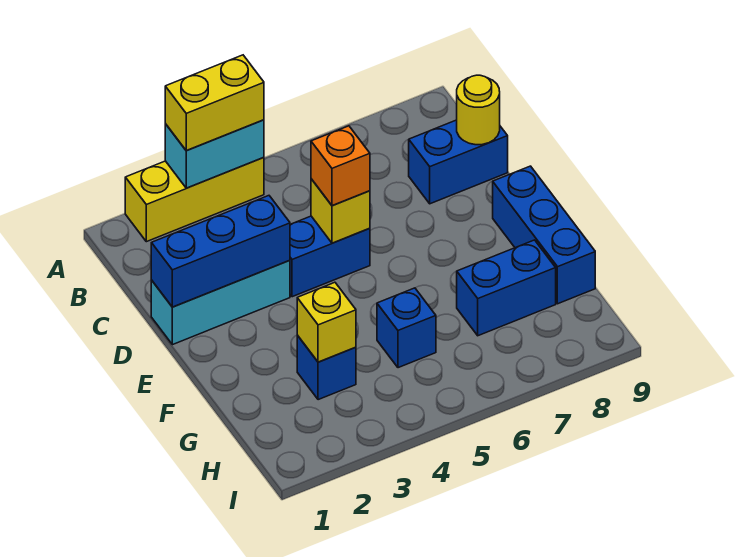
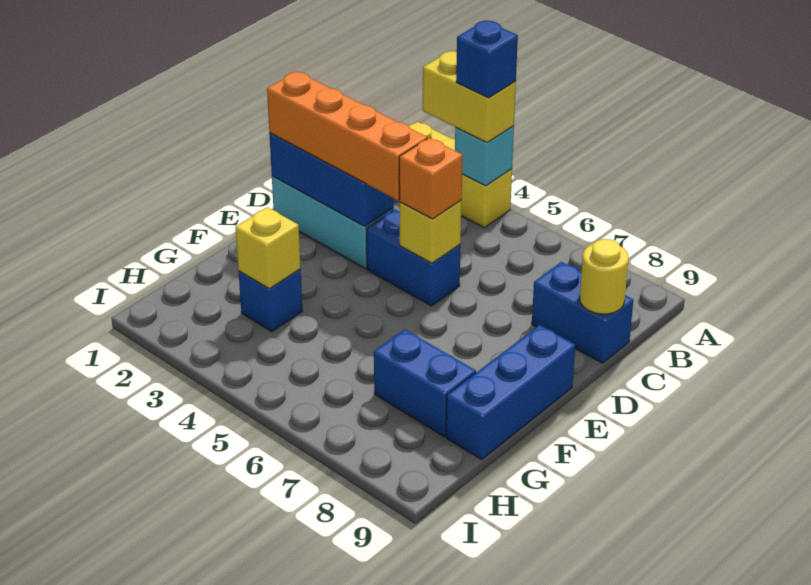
cyan brick A3:A4 level 2 -> cyan brick A4 level 2
none -> orange brick D1:D4 level 3
blue brick G5 level 1 -> blue brick A4 level 4

